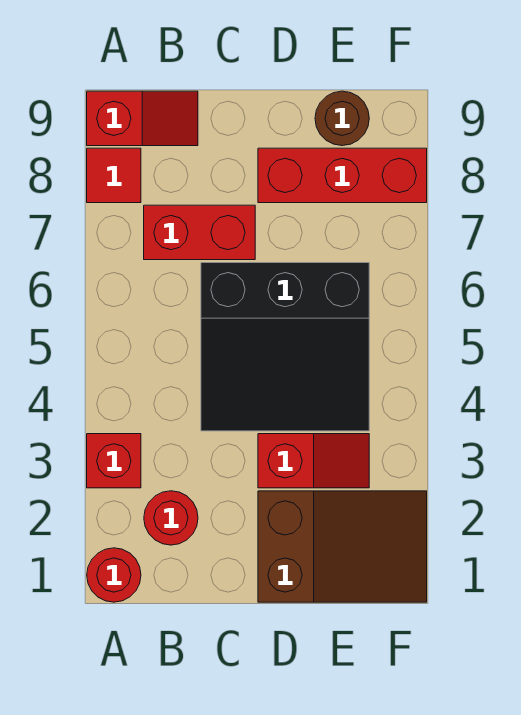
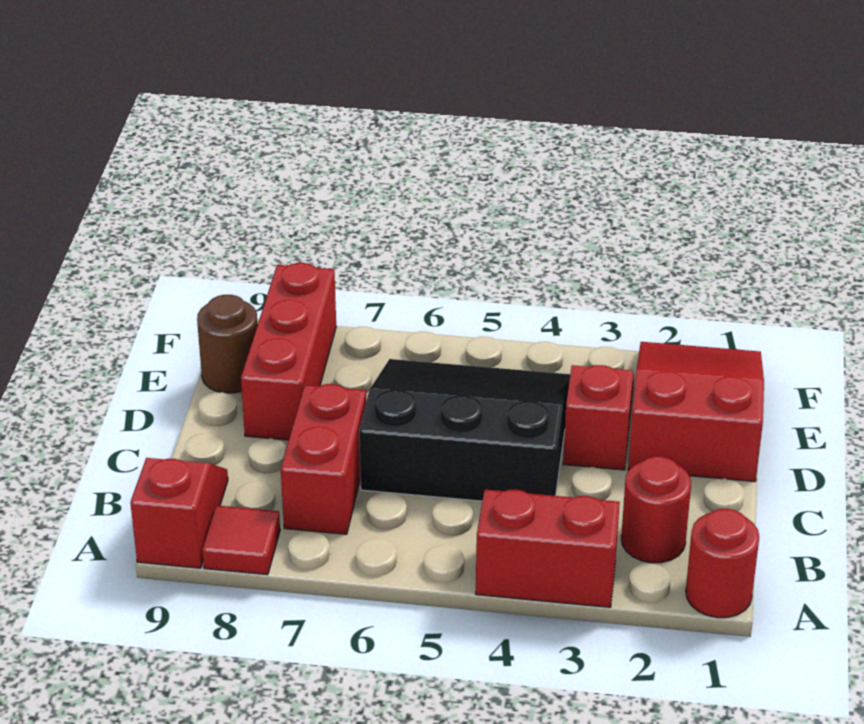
red brick A3 level 1 -> red brick A3:A4 level 1
black slope C4:E6 level 1 top 6 -> black slope C4:E6 level 1 top C
brown slope D1:F2 level 1 top D -> red slope D1:F2 level 1 top D

